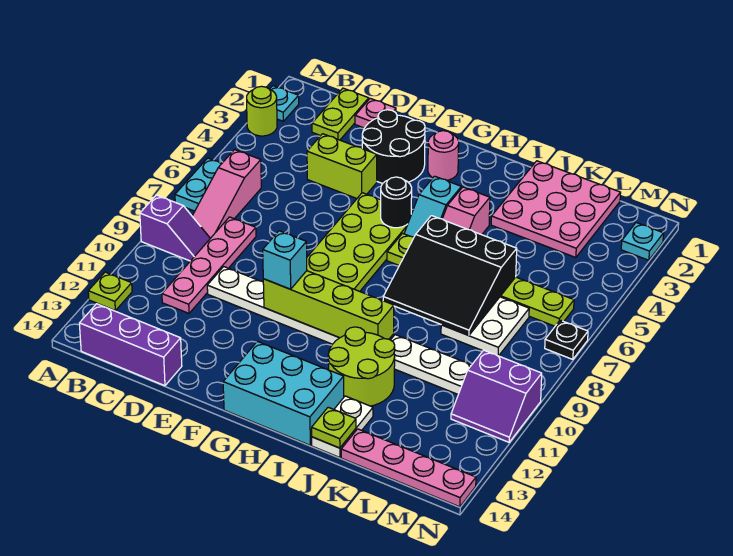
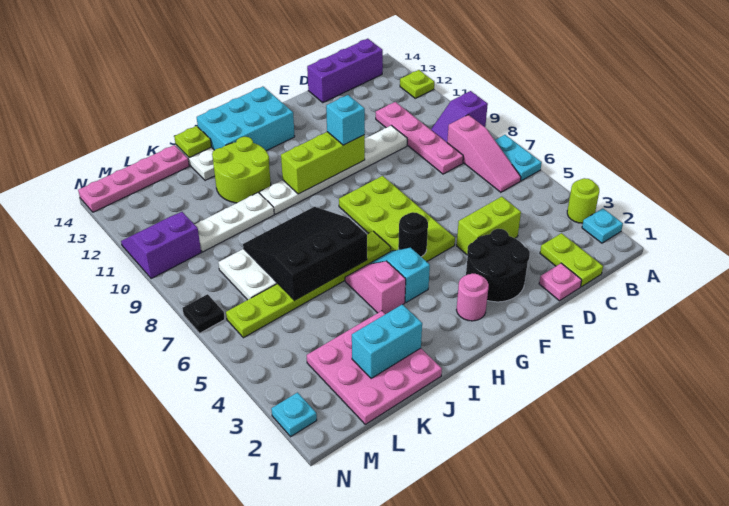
pink slope B6:B8 level 1 top 6 -> pink slope B6:B8 level 1 top 8
lime brick F10:I10 level 2 -> lime brick F10:H10 level 2
none -> cyan brick J2:K2 level 2

